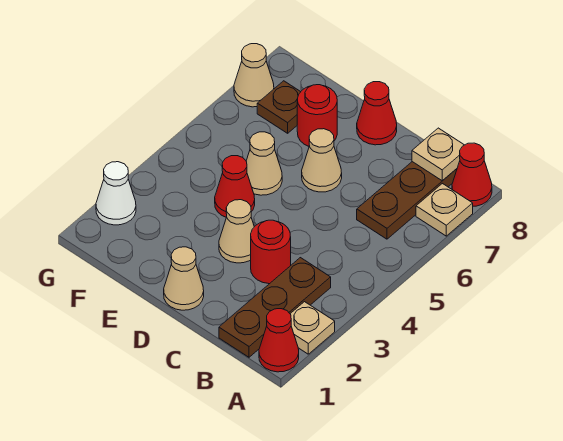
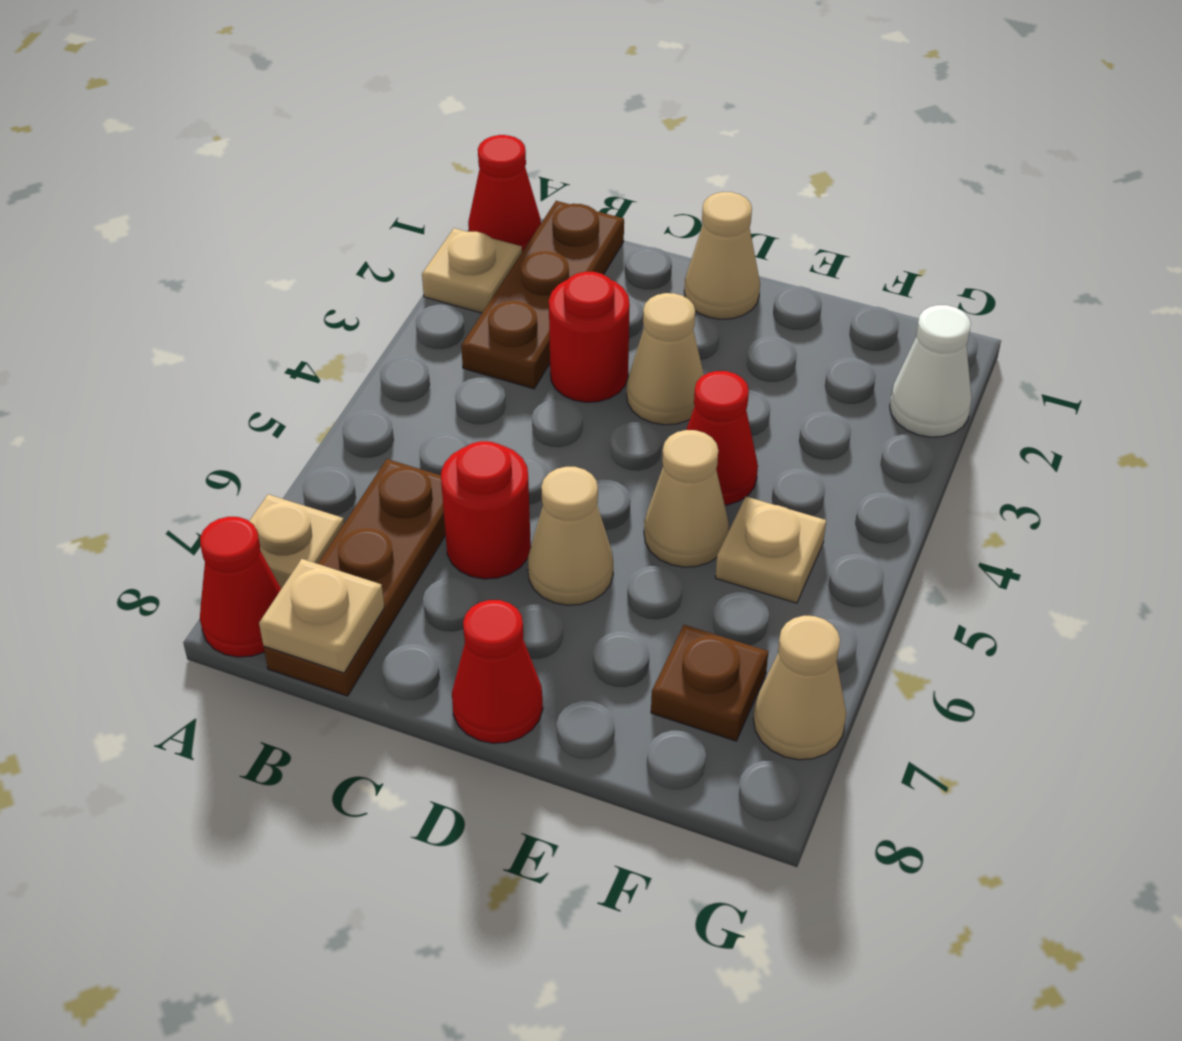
red round brick E7 level 1 -> red round brick C6 level 1
none -> tan plate F5 level 1

